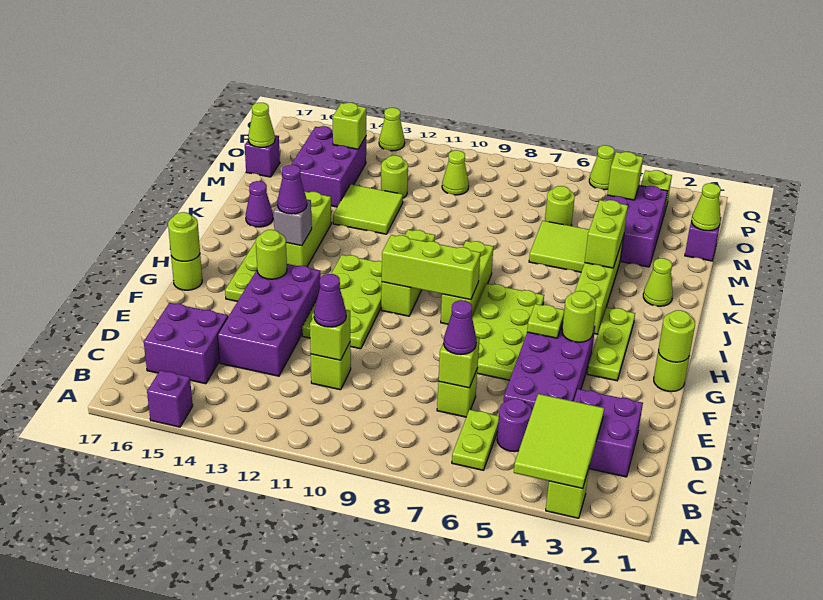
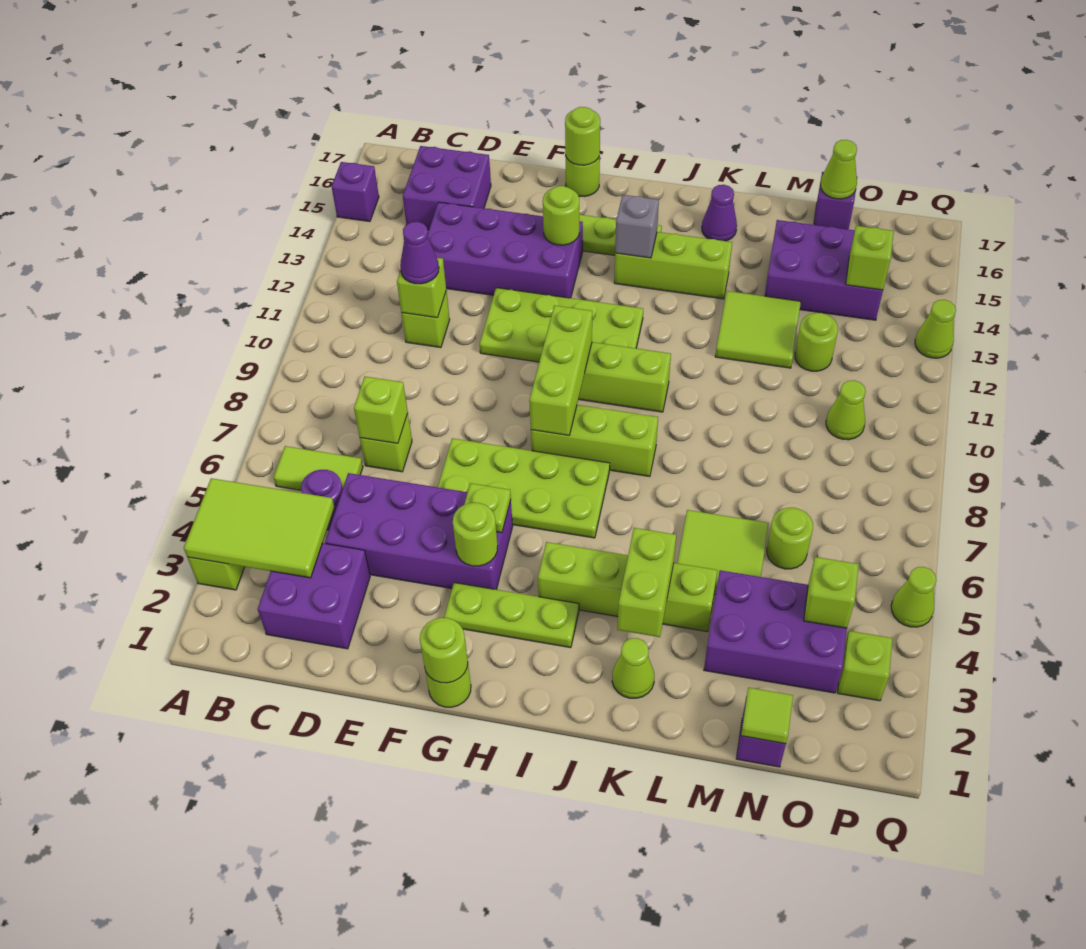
lime plate B6:C6 level 1 -> lime tile B6:C6 level 1
purple cone D7 level 3 -> none
purple cone I14 level 3 -> none
lime brick K4:L4 level 2 -> lime brick K3:K4 level 2
lime cone N1 level 2 -> lime tile N1 level 2

